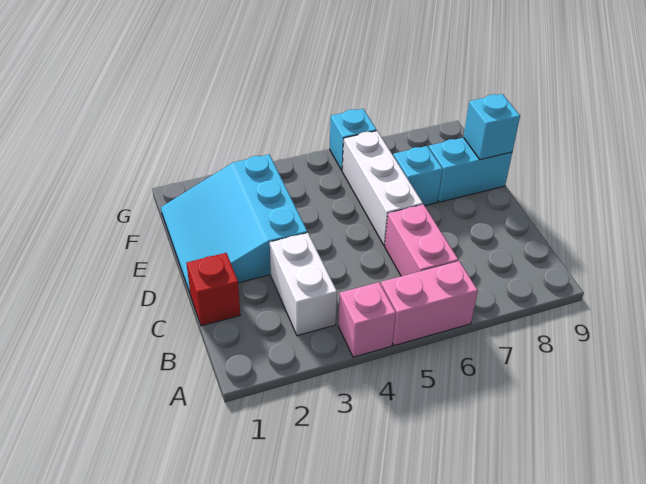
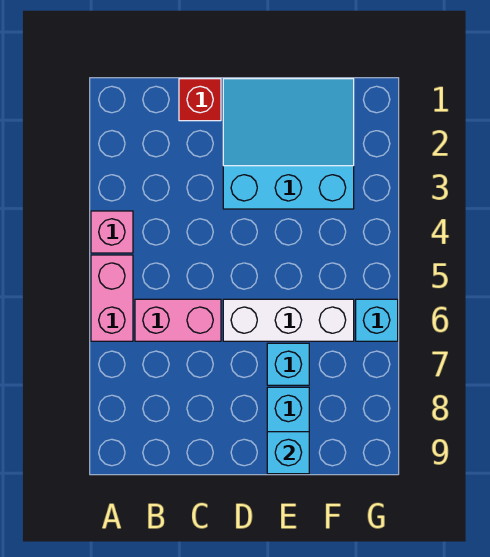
white brick B3:C3 level 1 -> none

